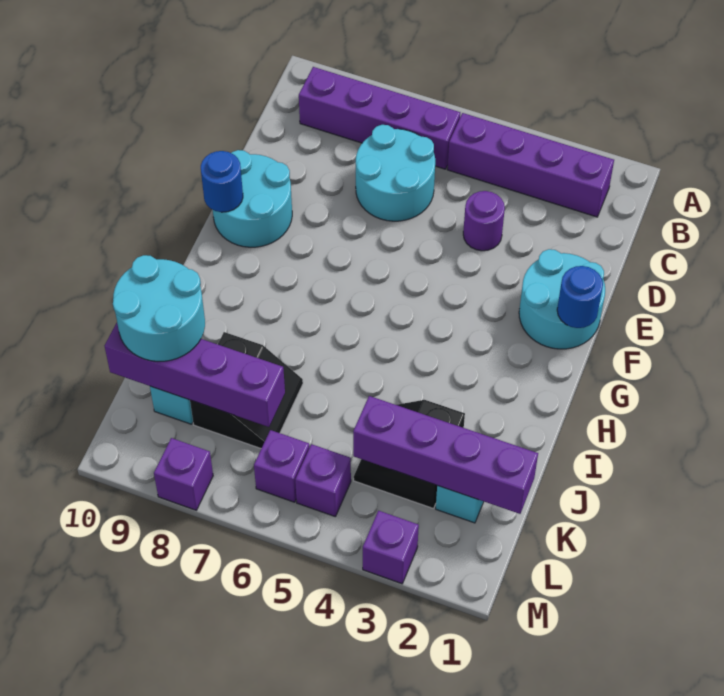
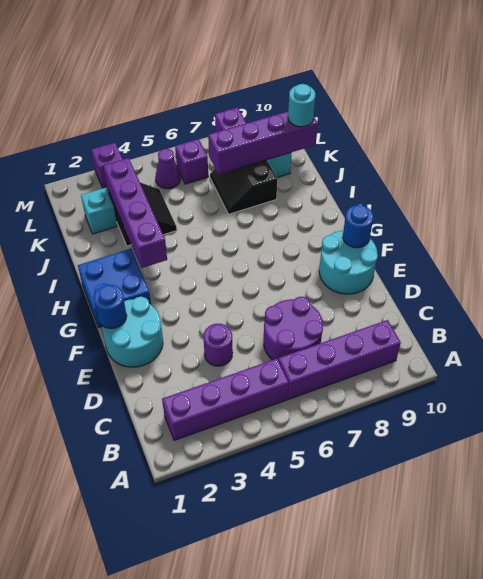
cyan round brick C6:D7 level 1 -> purple round brick C6:D7 level 1
none -> blue brick G1:H2 level 1
cyan round brick J9:K10 level 3 -> cyan round brick K10 level 3
purple brick K1:K4 level 2 -> purple brick H3:K3 level 2
purple brick L5 level 1 -> purple cone L5 level 1

